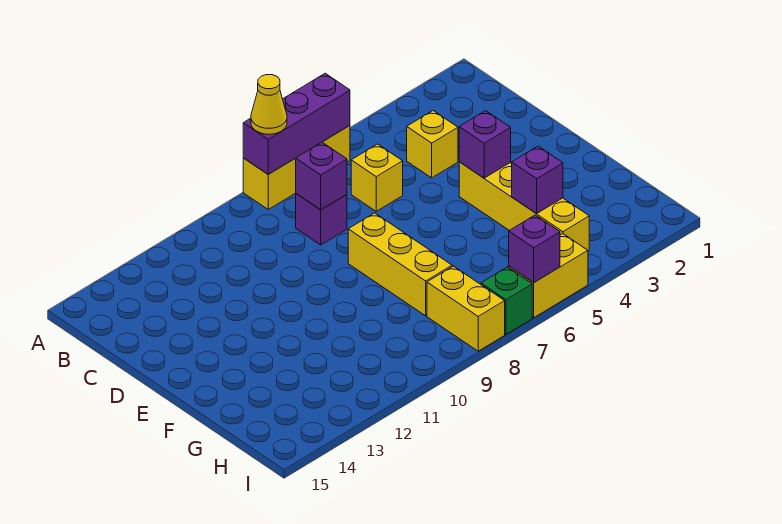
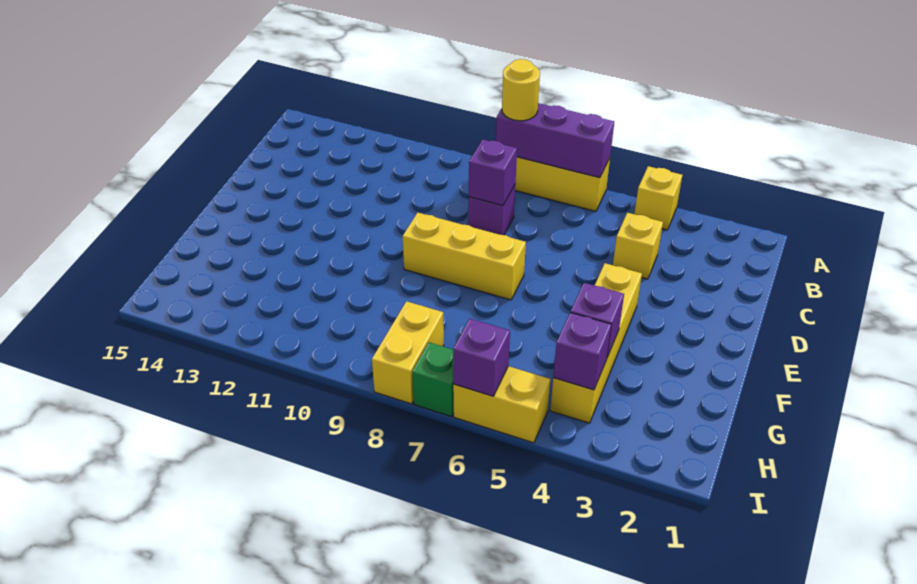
yellow cone A8 level 3 -> yellow round brick A8 level 3
yellow brick C6 level 1 -> yellow brick A4 level 1
purple brick E4 level 2 -> purple brick H4 level 2
yellow brick E8:G8 level 1 -> yellow brick E7:E9 level 1

